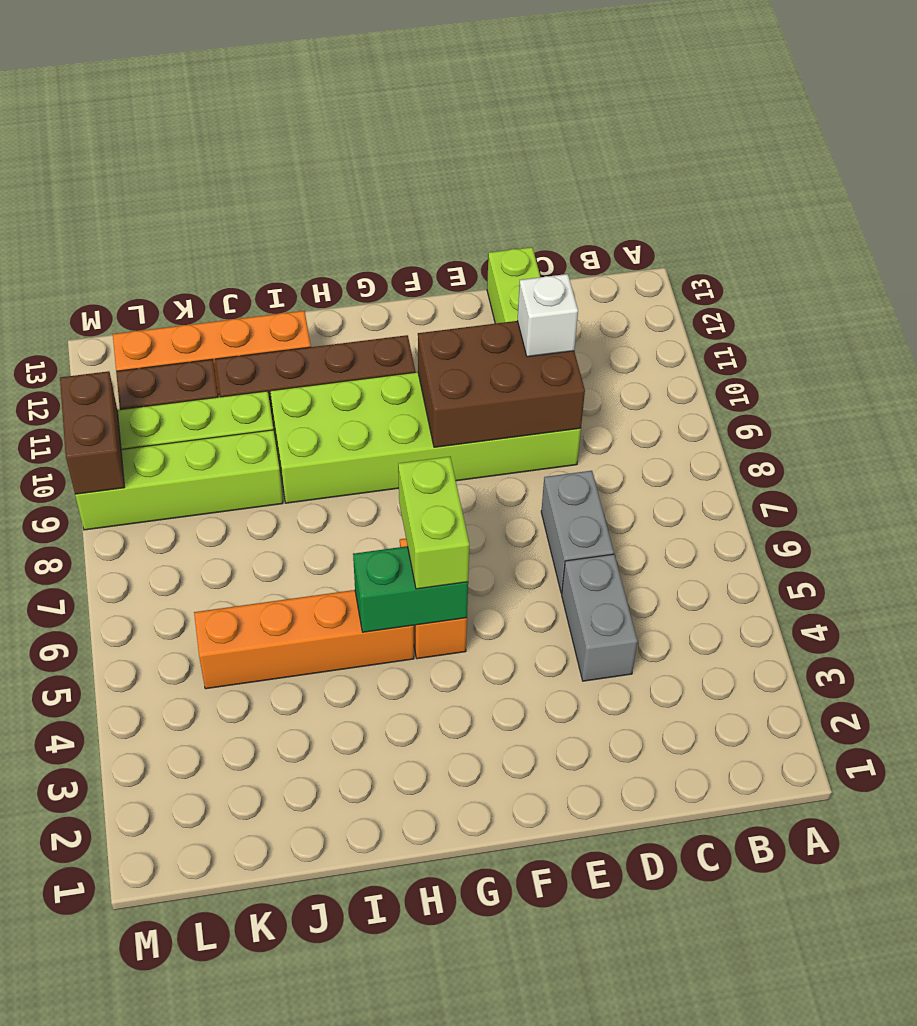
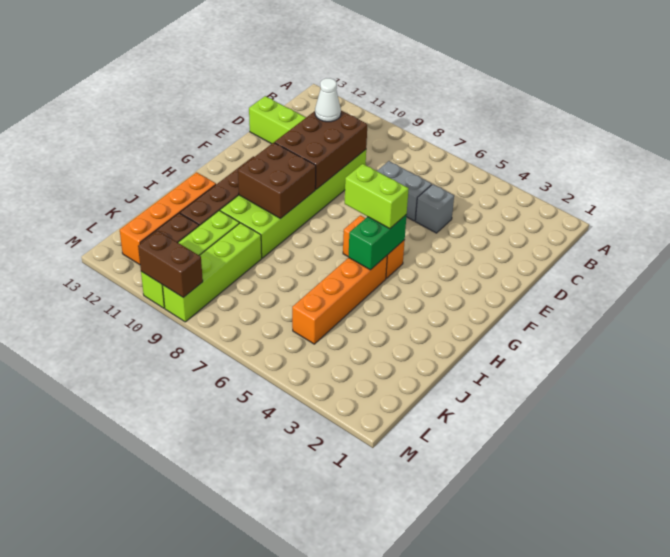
grey brick D4:D5 level 1 -> grey brick D5 level 1
white brick D10 level 3 -> white cone D10 level 3
none -> brown brick G9:H10 level 2

